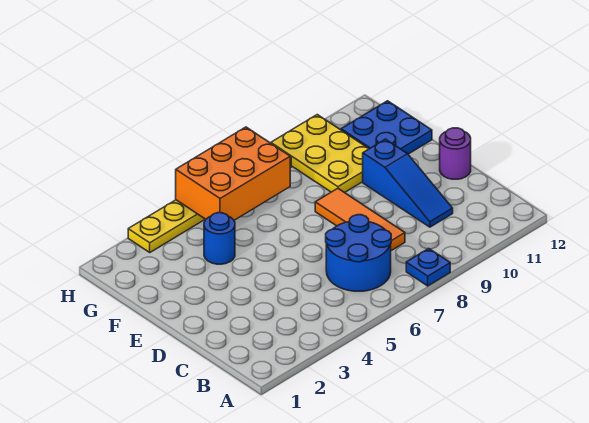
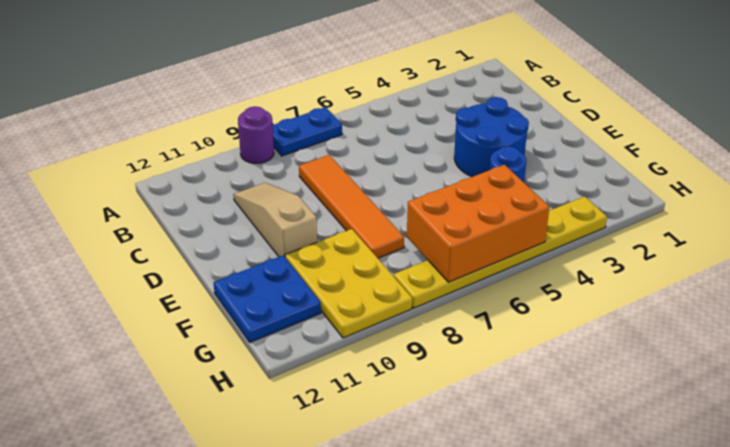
blue plate A8 level 1 -> blue plate A7:A8 level 1
blue round brick B6:C7 level 1 -> blue round brick D3:E4 level 1
orange tile C8:E8 level 1 -> orange tile C8:F8 level 1
blue slope C10:E10 level 1 top E -> tan slope C10:E10 level 1 top E
purple round brick D12 level 1 -> purple round brick A9 level 1

